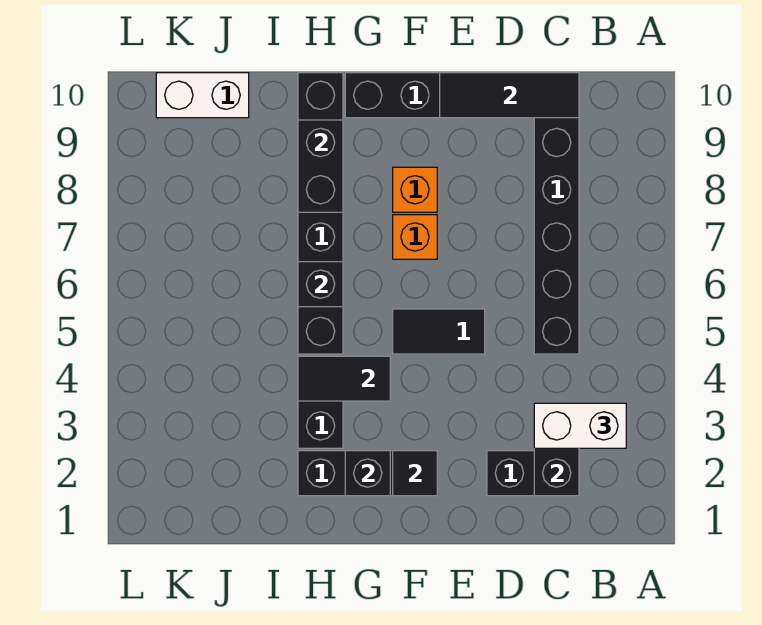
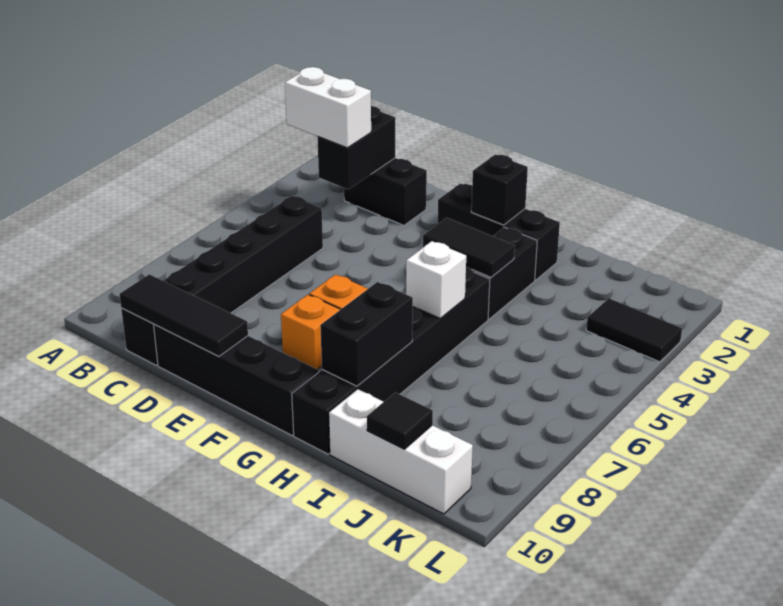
black tile E5:F5 level 1 -> black tile K3:L3 level 1
black tile F2 level 2 -> black tile J10 level 2
black brick H6 level 2 -> white brick H6 level 2
white brick J10:K10 level 1 -> white brick I10:K10 level 1

